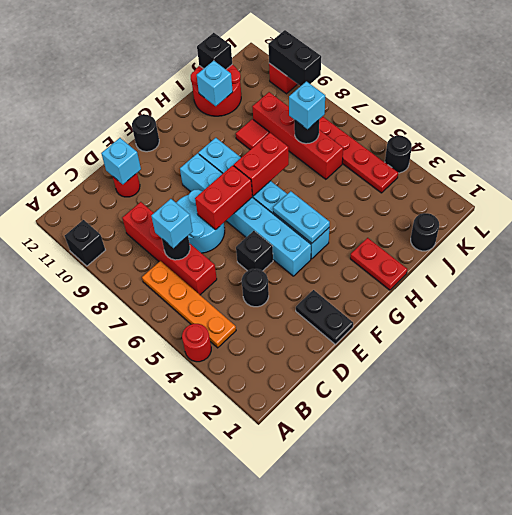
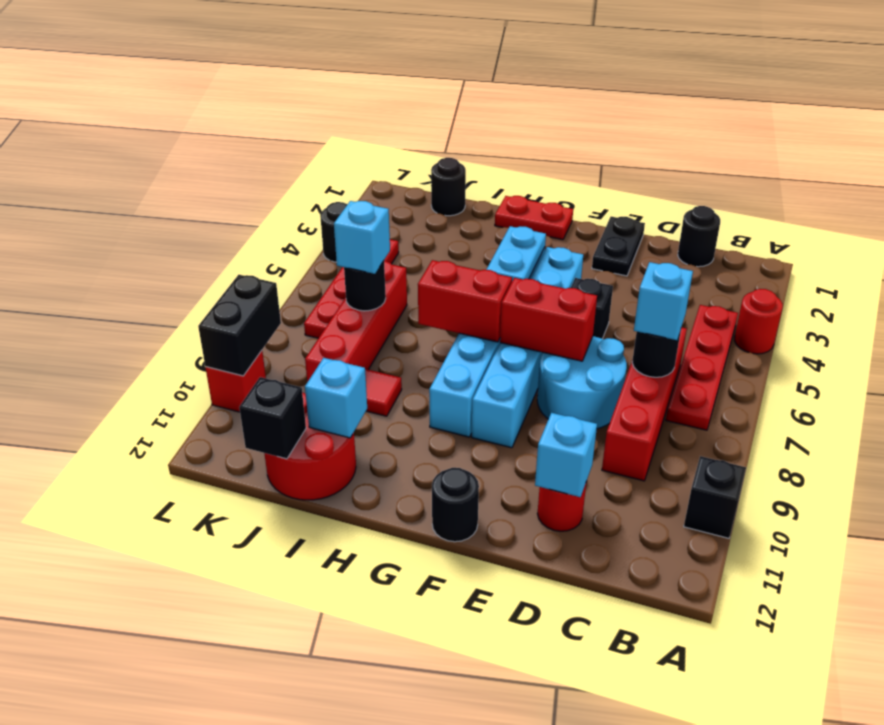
orange plate B4:B7 level 1 -> red plate B4:B7 level 1
black round brick D4 level 1 -> black round brick C1 level 1
red plate H1:H2 level 1 -> red plate G1:H1 level 1

